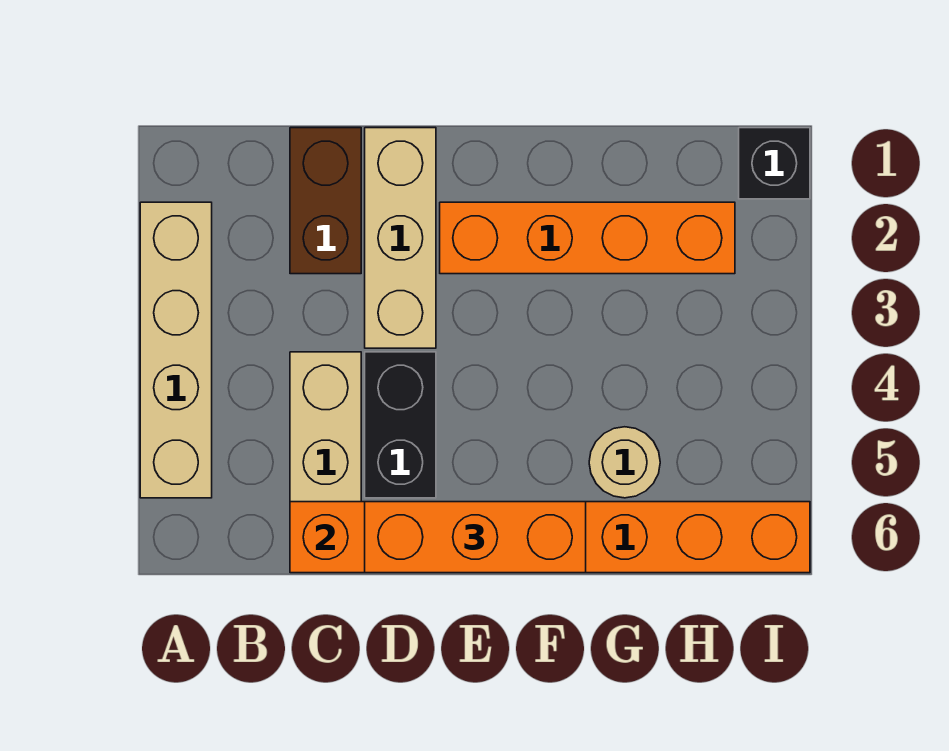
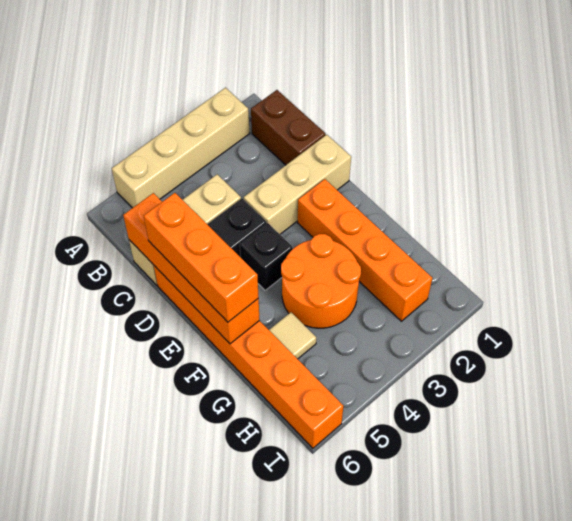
brown brick C1:C2 level 1 -> brown brick B1:C1 level 1
none -> orange round brick F3:G4 level 1
tan round brick G5 level 1 -> tan tile G5 level 1
black brick I1 level 1 -> black brick E4 level 1

